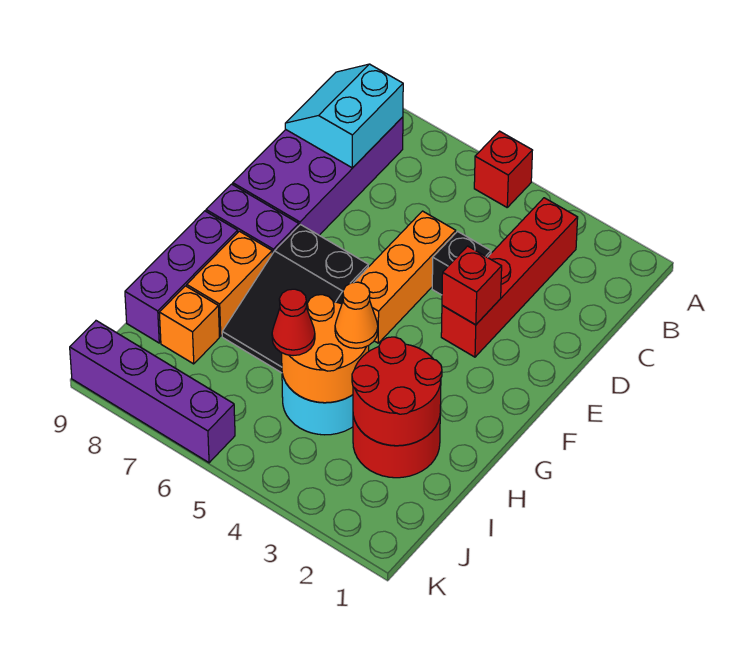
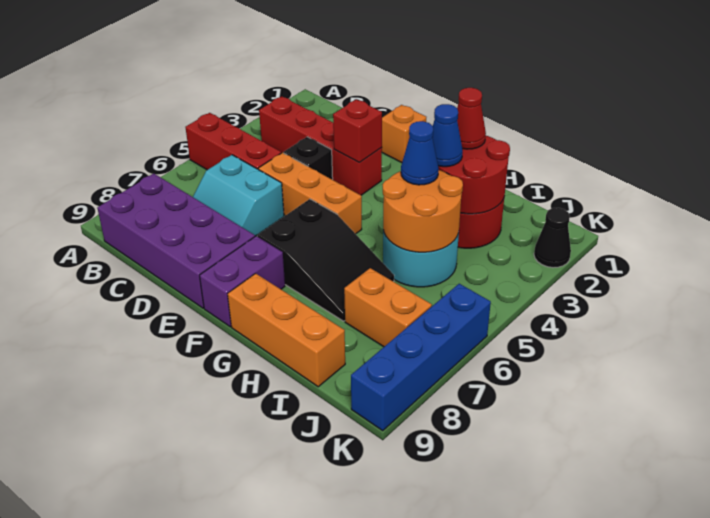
red brick A5 level 1 -> red brick A5:C5 level 1
cyan slope B8:C9 level 2 top 8 -> cyan slope C6:D7 level 1 top 6
orange brick G8:H8 level 1 -> orange brick I7:J7 level 1
purple brick G9:I9 level 1 -> orange brick G9:I9 level 1
none -> blue cone H3 level 3
orange cone H4 level 3 -> blue cone H4 level 3
red cone I5 level 3 -> red cone H2 level 3
orange brick I8 level 1 -> orange brick E1 level 1
none -> black cone K2 level 1
purple brick K6:K9 level 1 -> blue brick K6:K9 level 1

